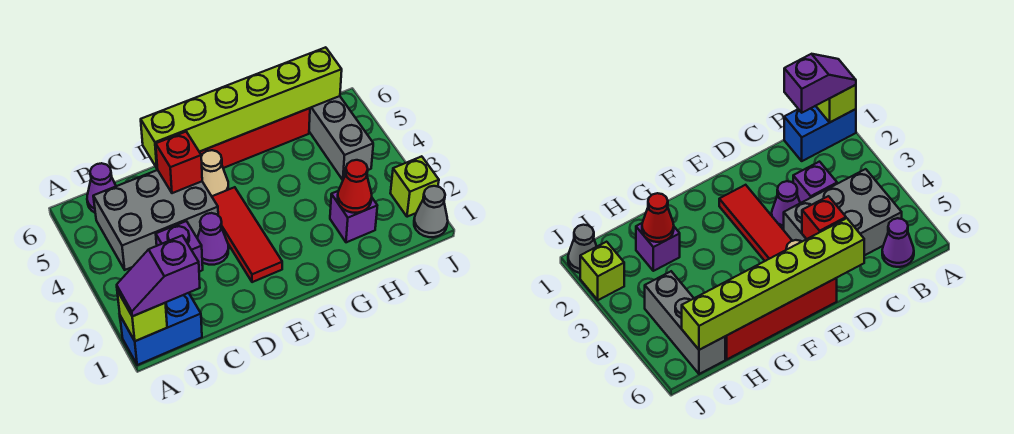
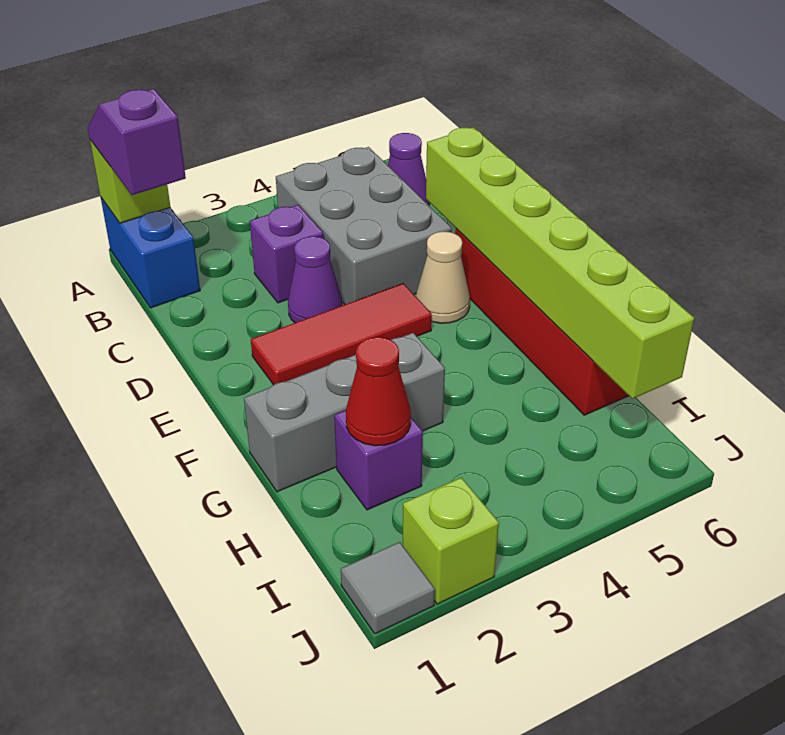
red brick D5 level 2 -> none
grey brick I4:I6 level 1 -> grey brick G1:G3 level 1
grey cone J1 level 1 -> grey tile J1 level 1

